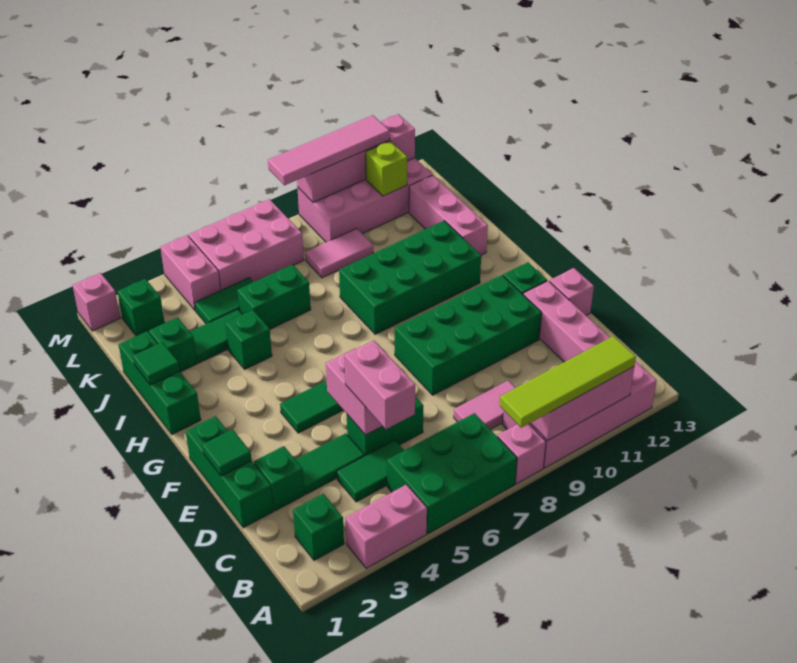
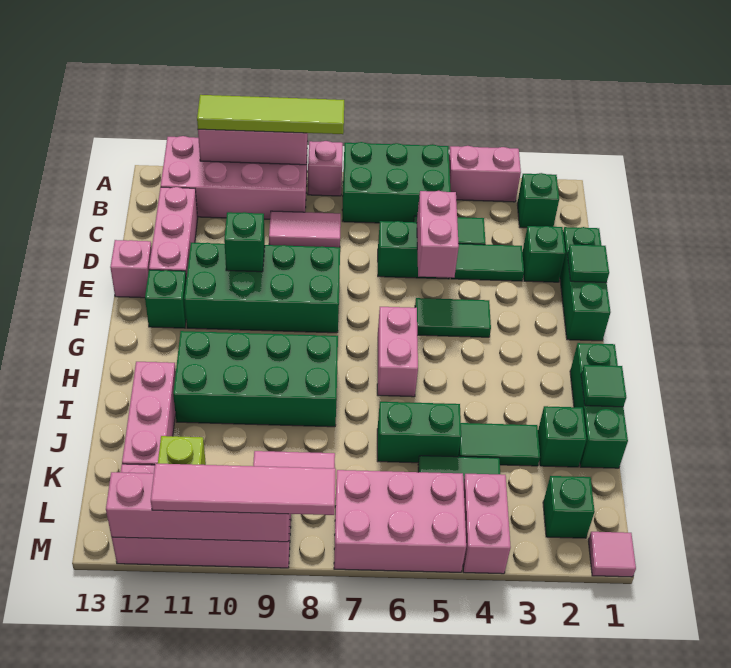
pink brick C5:D5 level 3 -> pink brick G6:H6 level 1
green brick I4 level 1 -> green brick E10 level 2
pink brick M1 level 1 -> pink tile M1 level 1

